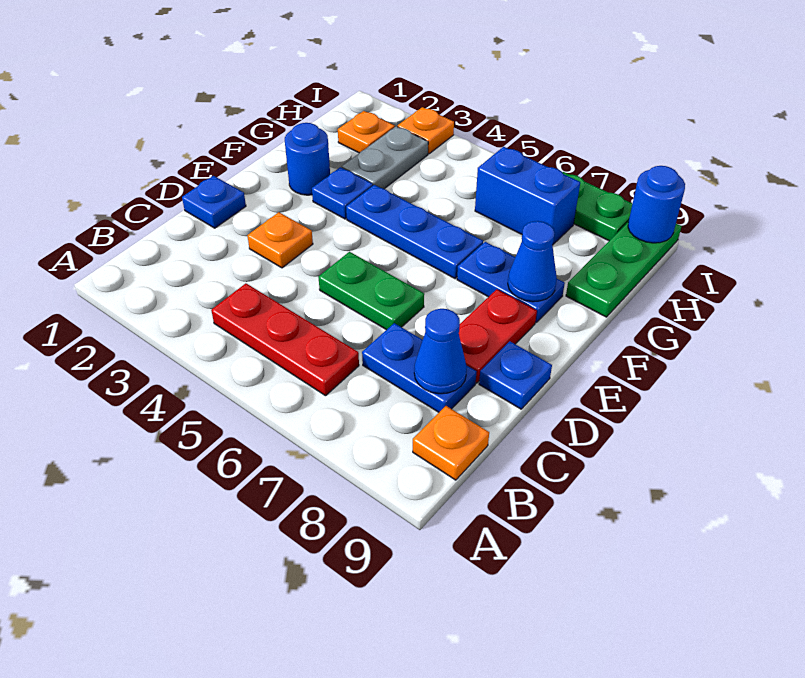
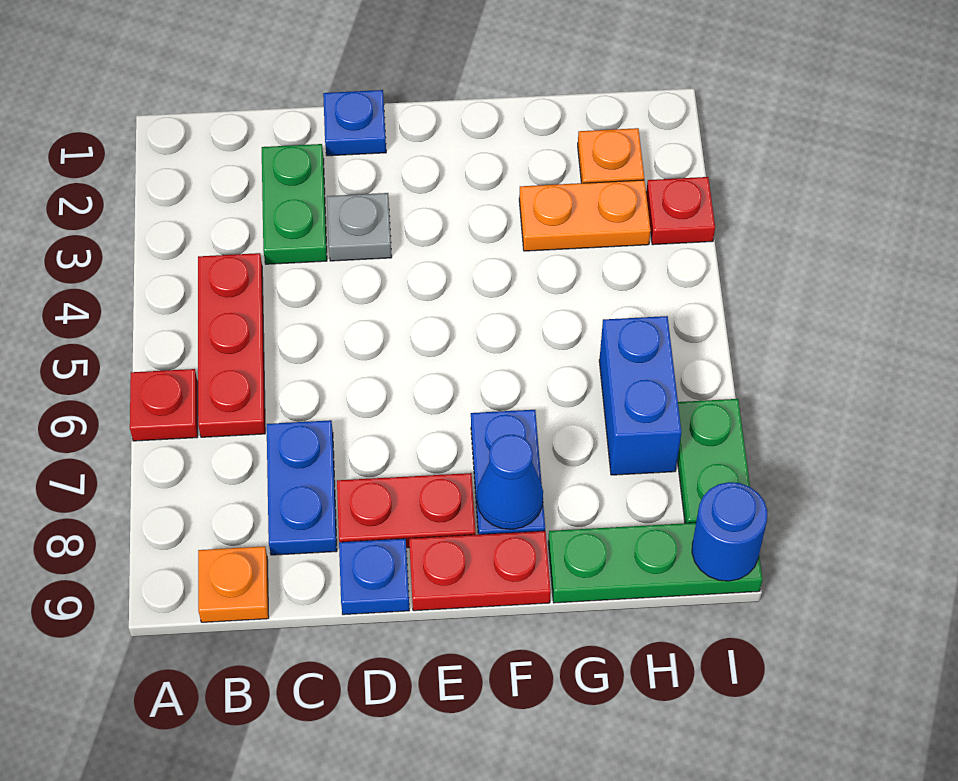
none -> red plate A6 level 1
blue cone C8 level 2 -> none
orange plate D3 level 1 -> grey plate D3 level 1
green plate D5:D6 level 1 -> green plate C2:C3 level 1
none -> red plate E9:F9 level 1
blue round brick F2 level 1 -> none
blue plate F3 level 1 -> none
blue plate F4:F6 level 1 -> none
grey plate G3:H3 level 1 -> orange plate G3:H3 level 1
orange plate I3 level 1 -> red plate I3 level 1

